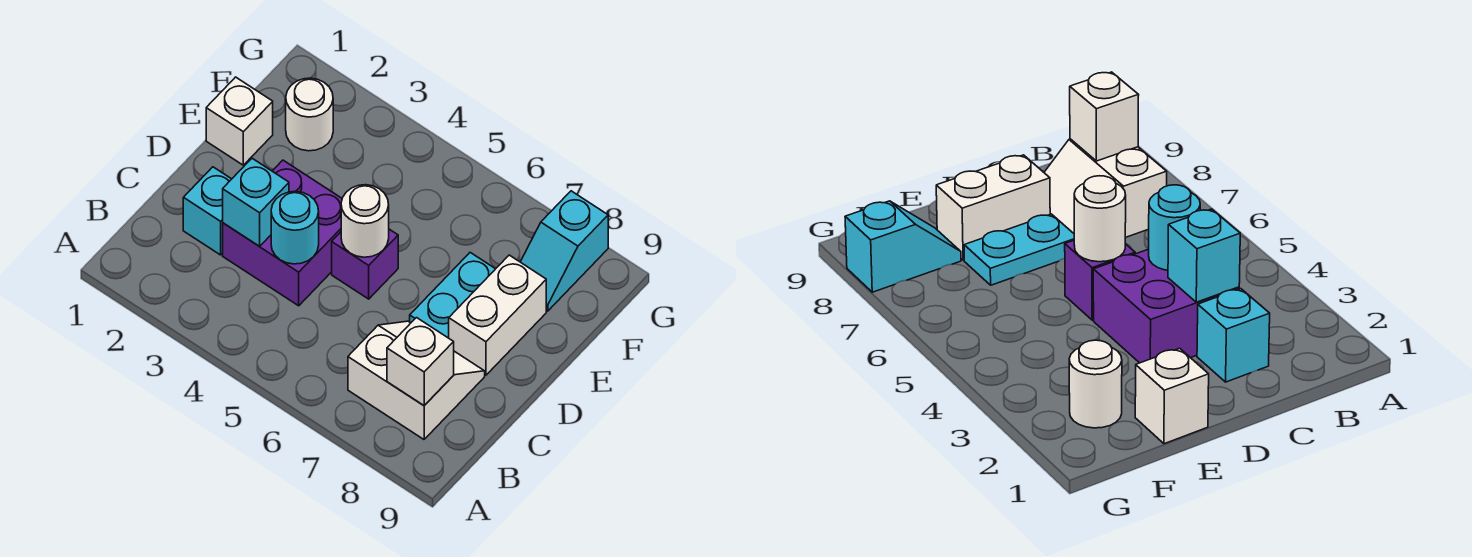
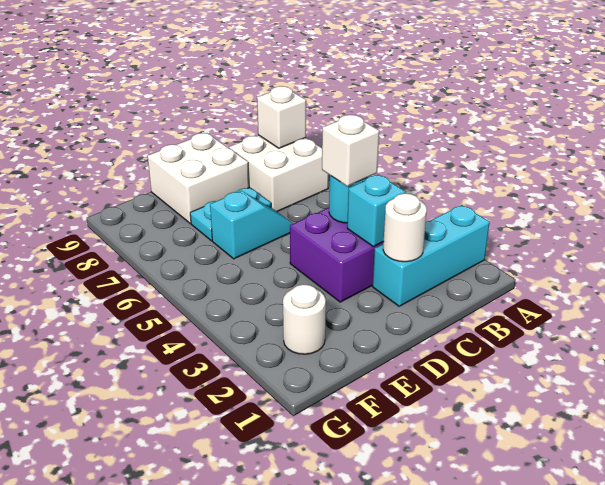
white slope B7:C8 level 1 top B -> white brick B7:C8 level 1
cyan brick C2 level 1 -> cyan brick A2:C2 level 1
purple brick D5 level 1 -> none
white round brick D5 level 2 -> white round brick C2 level 2
white brick D8:E8 level 1 -> white brick D8:E9 level 1
white brick E1 level 1 -> white brick C4 level 3
cyan slope F8:G8 level 1 top G -> cyan slope D6:E6 level 1 top E

